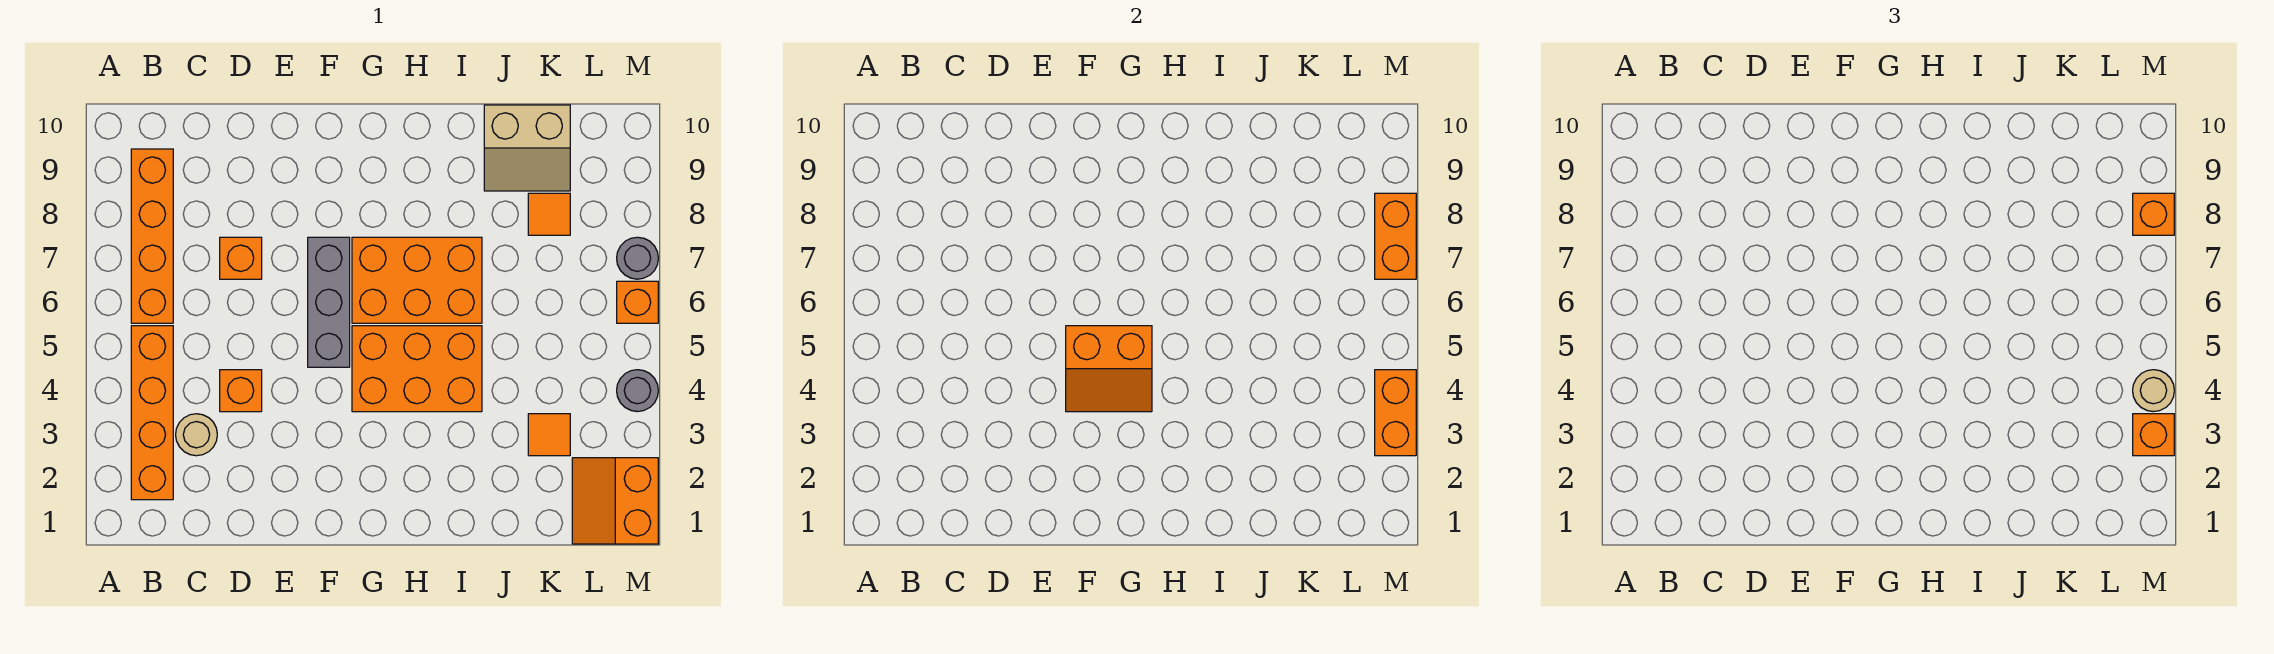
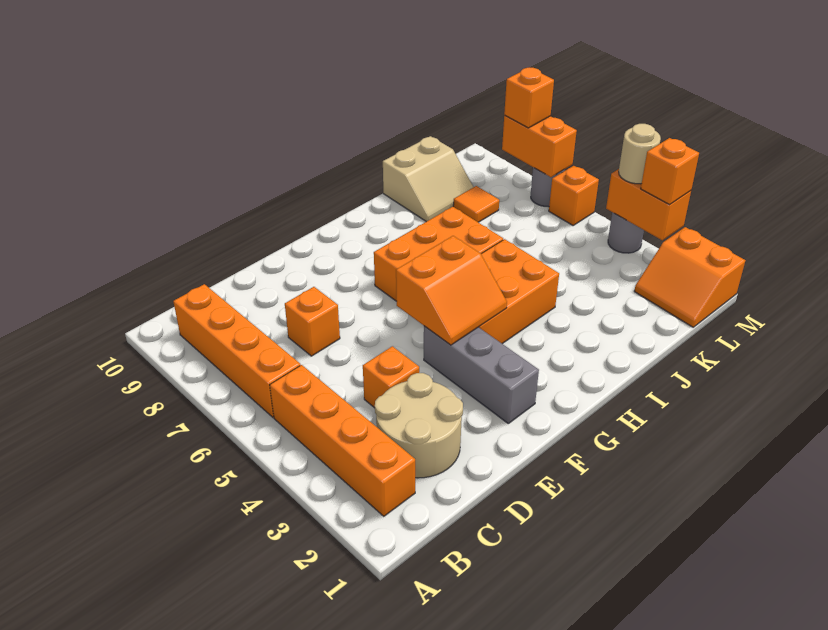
tan round brick C3 level 1 -> tan round brick C2:D3 level 1
grey brick F5:F7 level 1 -> grey brick F2:F4 level 1
orange tile K3 level 1 -> none

